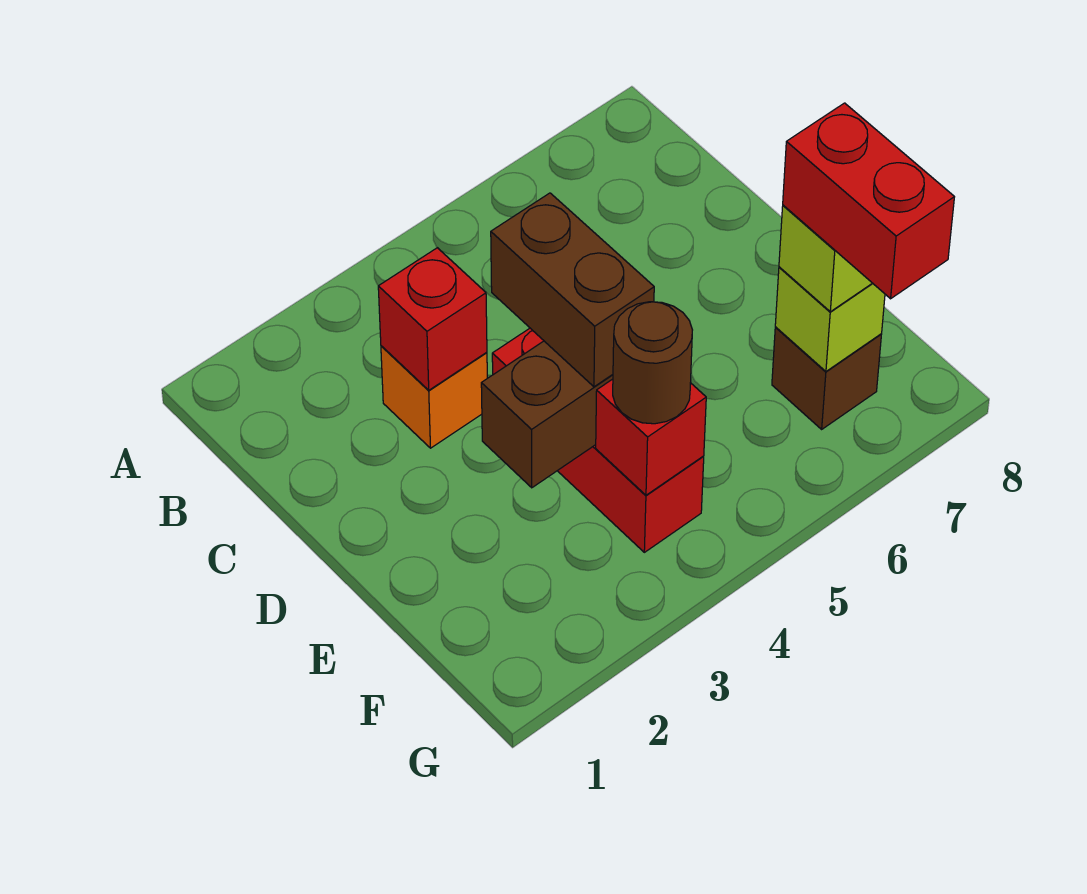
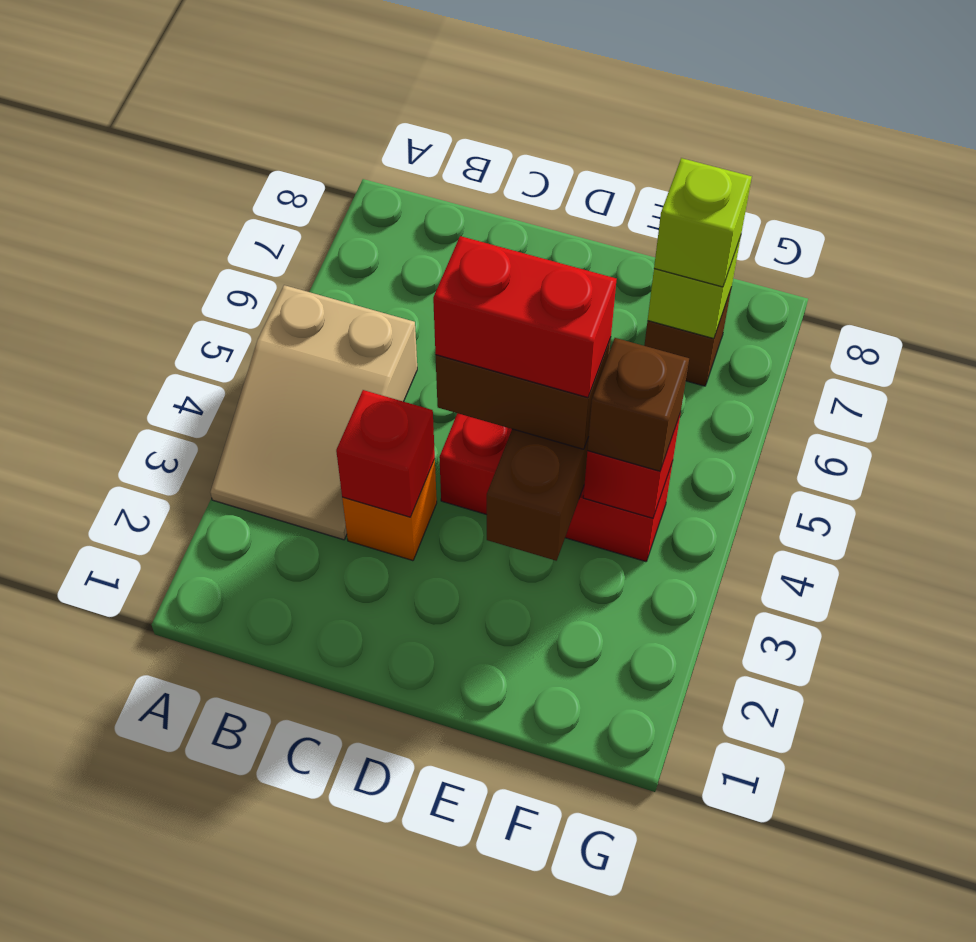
none -> tan slope A3:B5 level 1 top 5
brown round brick F4 level 3 -> brown brick F4 level 3
red brick F7:G7 level 4 -> red brick D4:E4 level 4

